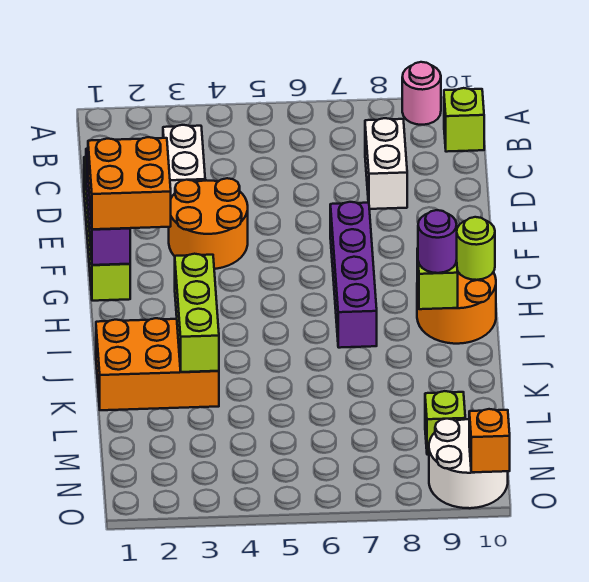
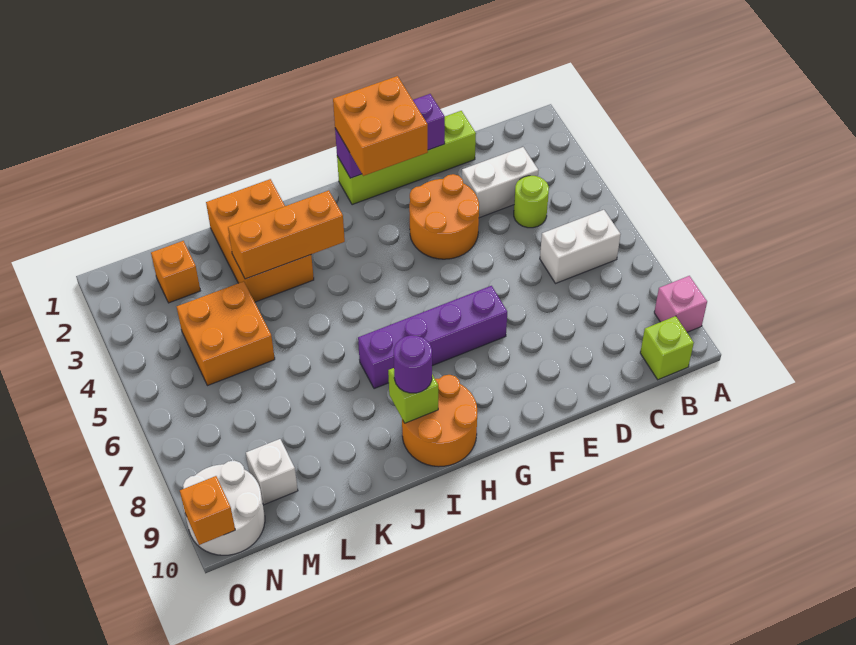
pink round brick A9 level 1 -> pink brick A9 level 1
white brick C8:D8 level 1 -> white brick B6:C6 level 1
lime round brick H10 level 2 -> lime round brick C4 level 1
lime brick I3:K3 level 2 -> orange brick I3:K3 level 2
none -> orange brick L4:M5 level 1
none -> orange brick M2 level 1
lime brick M9 level 1 -> white brick M9 level 1

